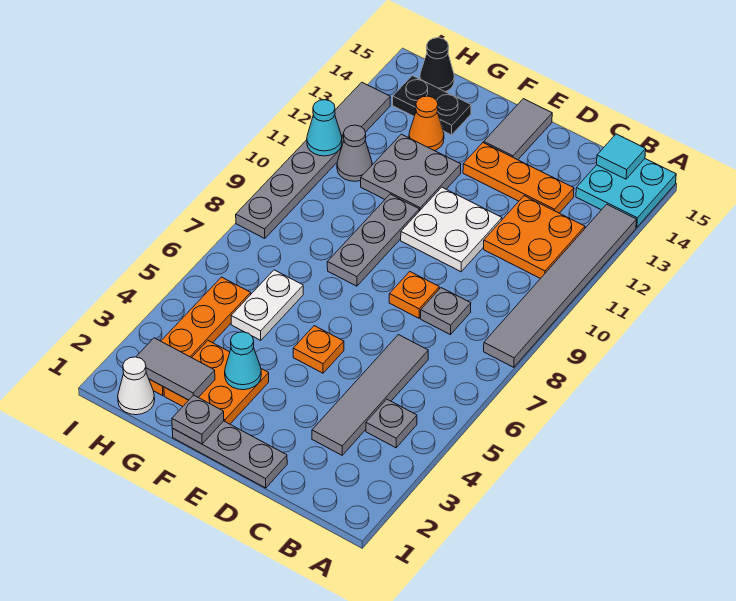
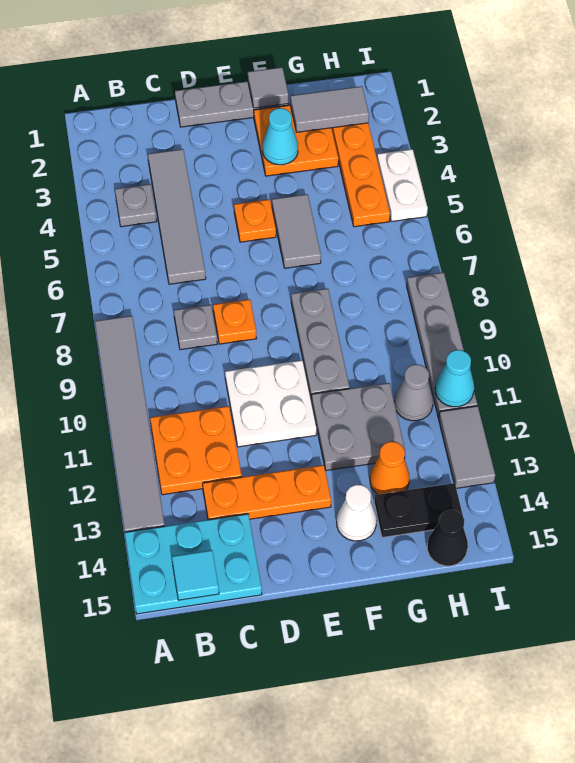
cyan plate A14:B15 level 1 -> cyan plate A14:C15 level 1
grey tile E14:E15 level 1 -> grey tile F5:F6 level 1
grey plate F1 level 2 -> grey tile F1 level 2
white plate G5:G6 level 1 -> white plate I4:I5 level 1
white cone H1 level 1 -> white cone F14 level 1

